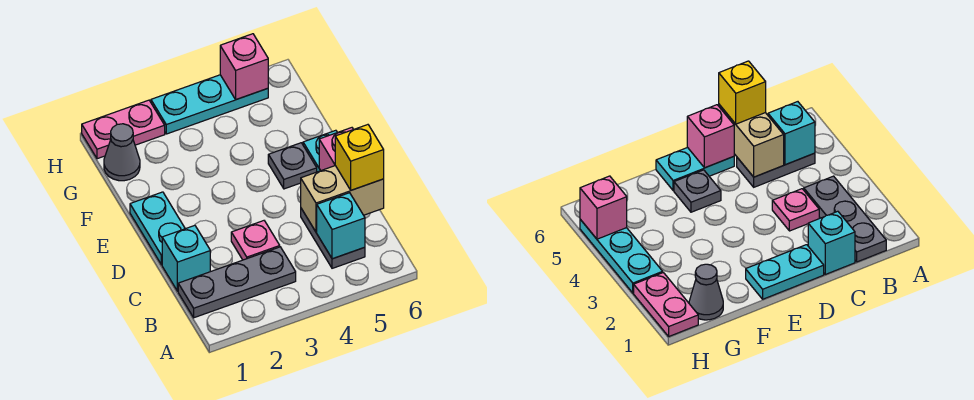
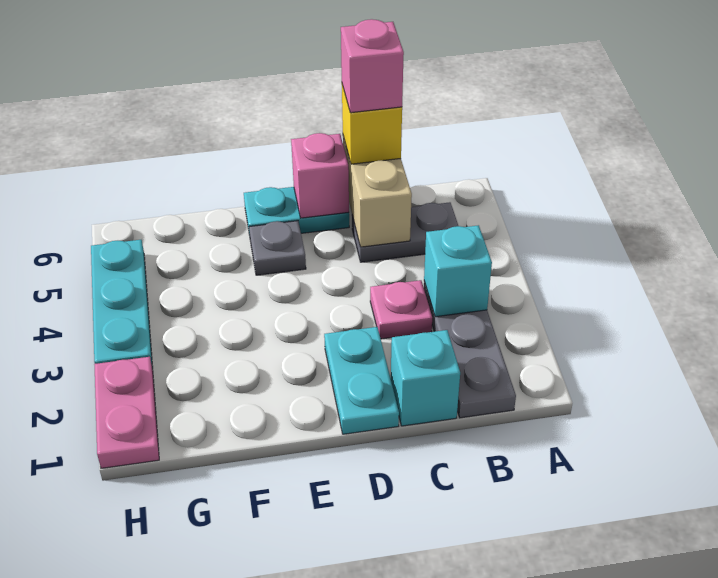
cyan brick B5 level 2 -> cyan brick B3 level 2
cyan plate D1:E1 level 1 -> cyan plate D1:D2 level 1
grey cone G1 level 1 -> none
pink brick H5 level 2 -> pink brick C6 level 4

